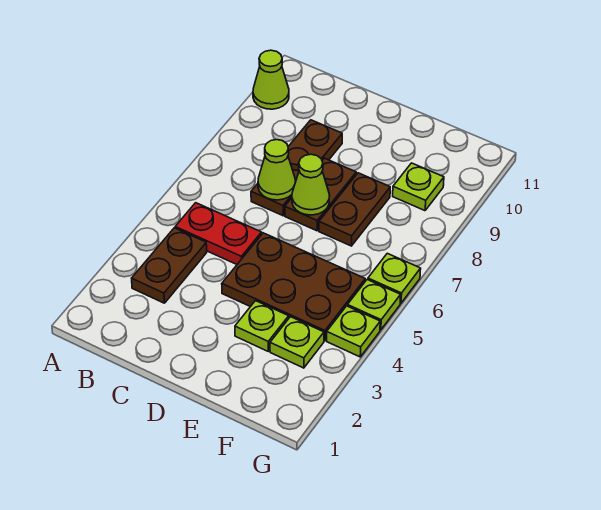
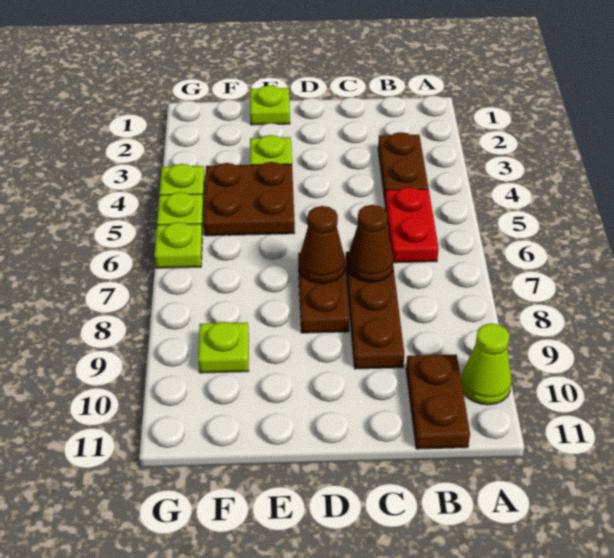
red plate B5:C5 level 1 -> red plate B5:B6 level 1
lime cone C7 level 2 -> brown cone C7 level 2
brown plate D4:F5 level 1 -> brown plate E4:F5 level 1
lime cone D7 level 2 -> brown cone D7 level 2
brown plate E7:E8 level 1 -> brown plate B10:B11 level 1
lime plate F3 level 1 -> lime plate E1 level 1

